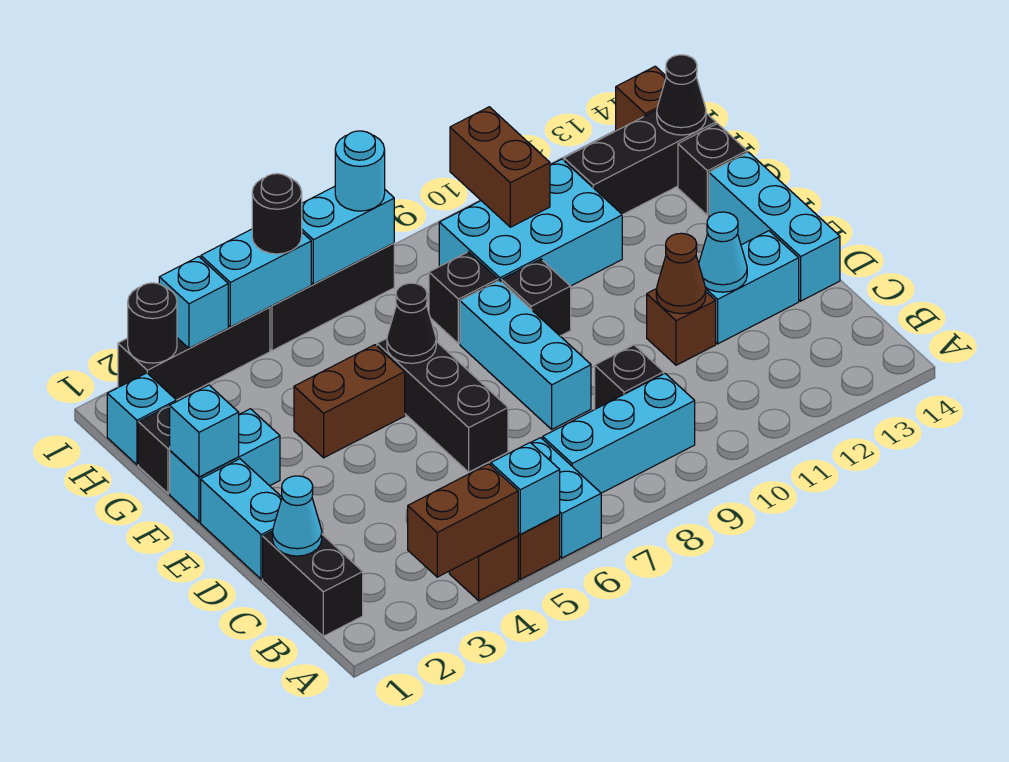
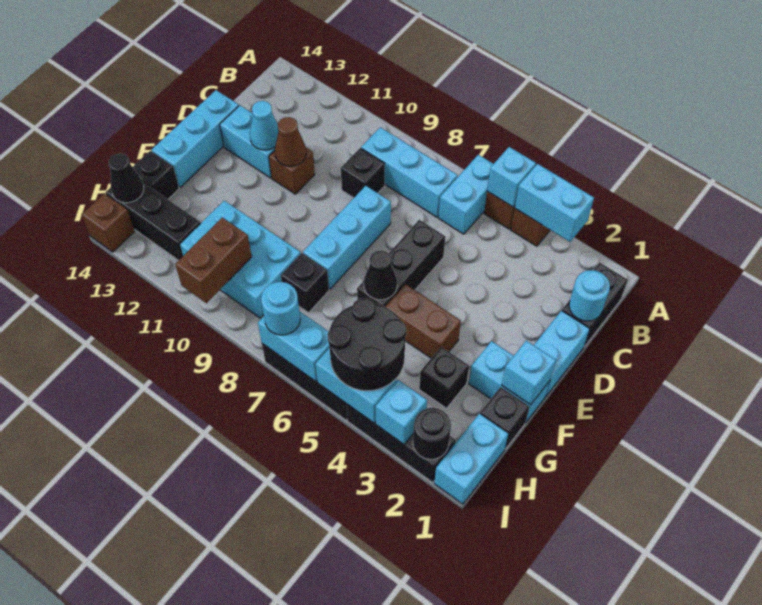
brown brick A3:A4 level 2 -> cyan brick A3:A4 level 2
cyan cone C1 level 2 -> cyan round brick C1 level 2
black brick F9 level 1 -> black brick G3 level 1
cyan brick H1 level 1 -> cyan brick H1:I1 level 1
black round brick I5 level 3 -> black round brick H4:I5 level 3

